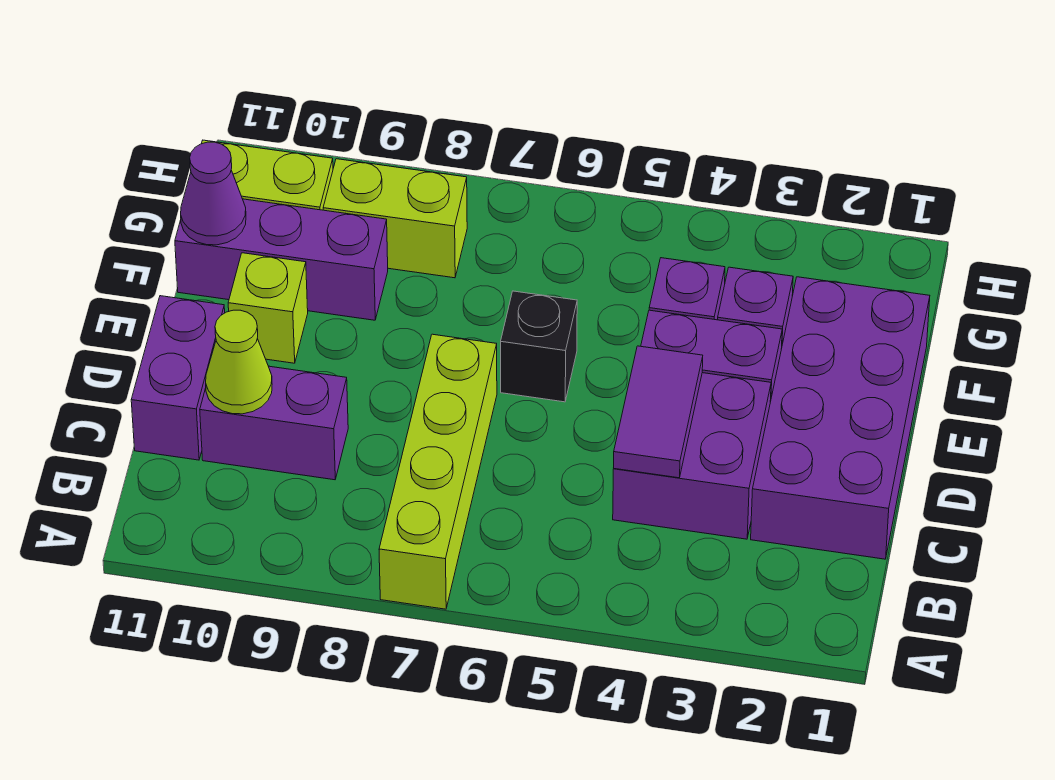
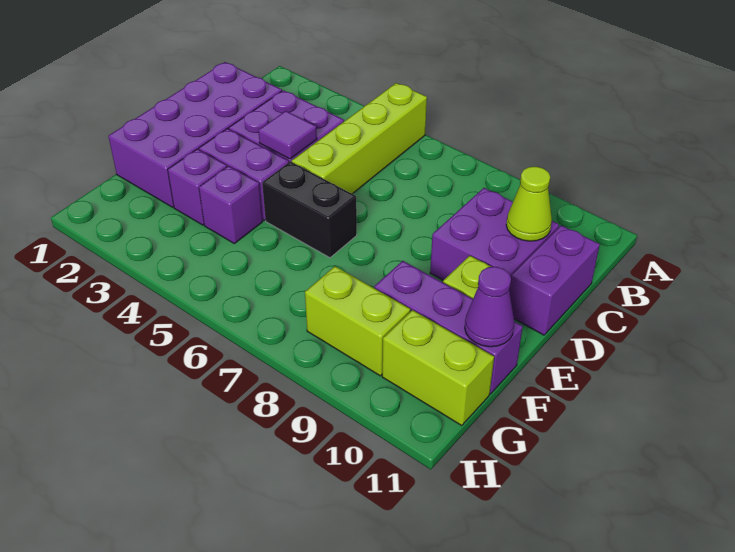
lime brick A7:D7 level 1 -> lime brick A5:D5 level 1
purple tile C4:D4 level 2 -> purple tile D4 level 2
purple brick C9:C10 level 1 -> purple brick C9:D10 level 1
black brick E6 level 1 -> black brick E5:E6 level 1

